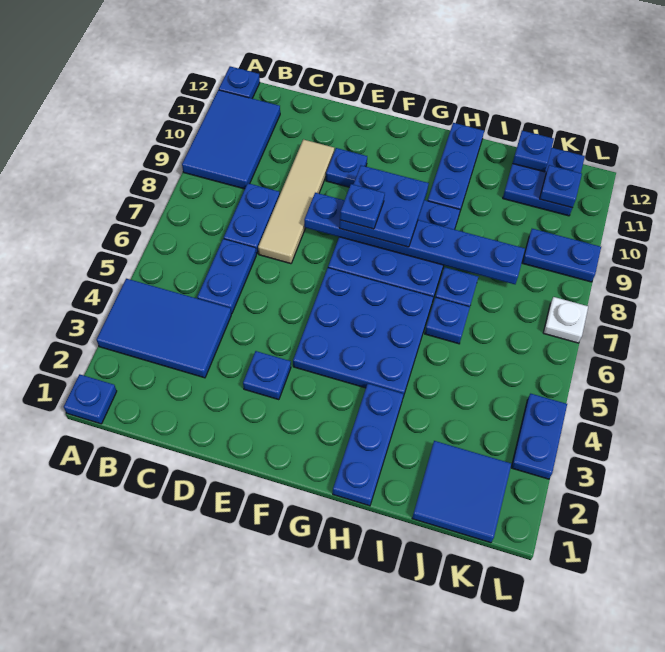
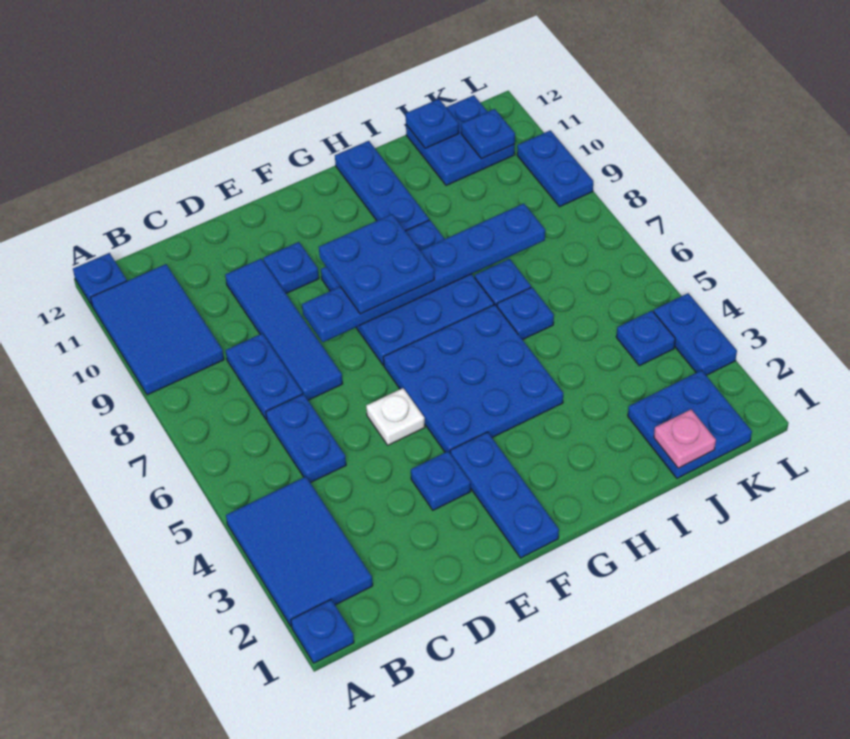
blue tile A3:C4 level 1 -> blue tile A2:B4 level 1
tan tile D7:D10 level 1 -> blue tile D7:D10 level 1
blue plate F8 level 4 -> blue plate K4 level 1
blue plate H1:H3 level 1 -> blue plate F1:F3 level 1
blue tile J1:K2 level 1 -> blue plate J1:K2 level 1
none -> pink plate J1 level 2
blue plate K9:L9 level 1 -> blue plate L9:L10 level 1
white plate L7 level 1 -> white plate E5 level 1

